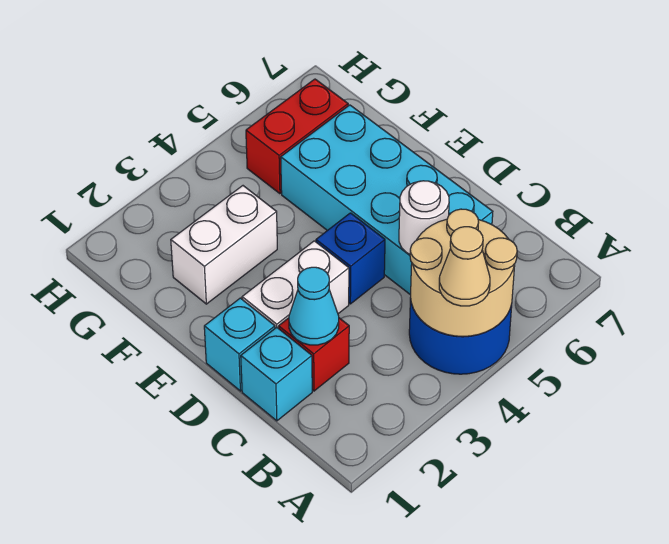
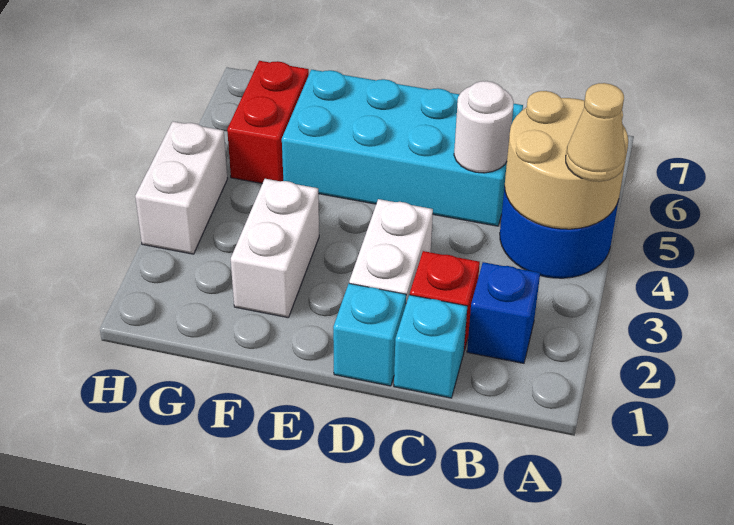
cyan cone C2 level 2 -> none
blue brick D4 level 1 -> blue brick B2 level 1
none -> white brick H3:H4 level 1

